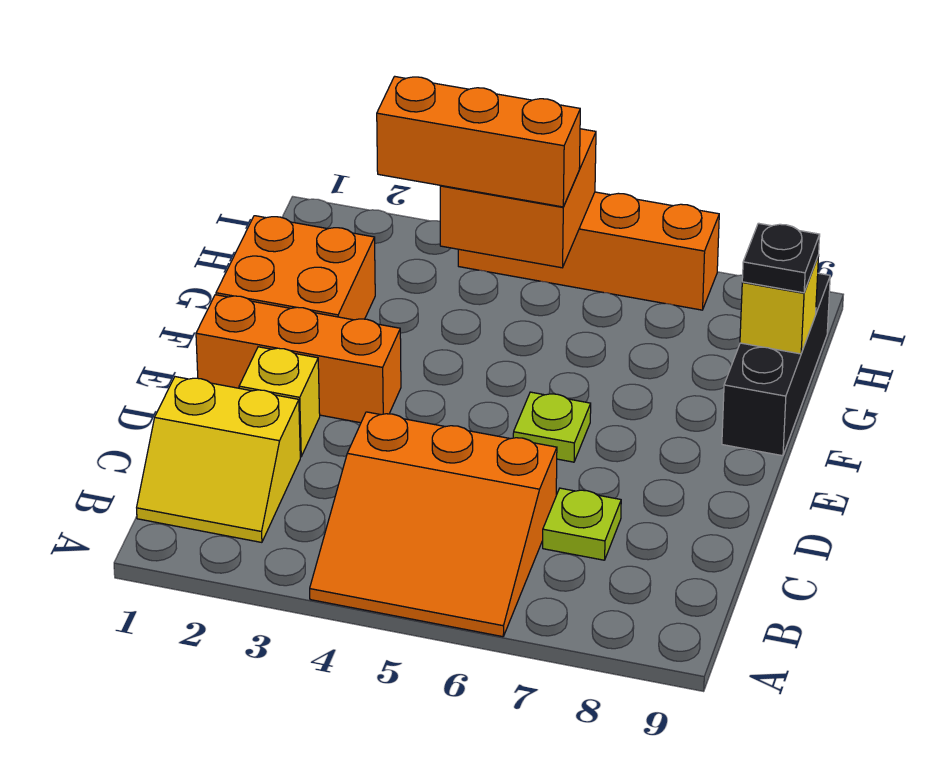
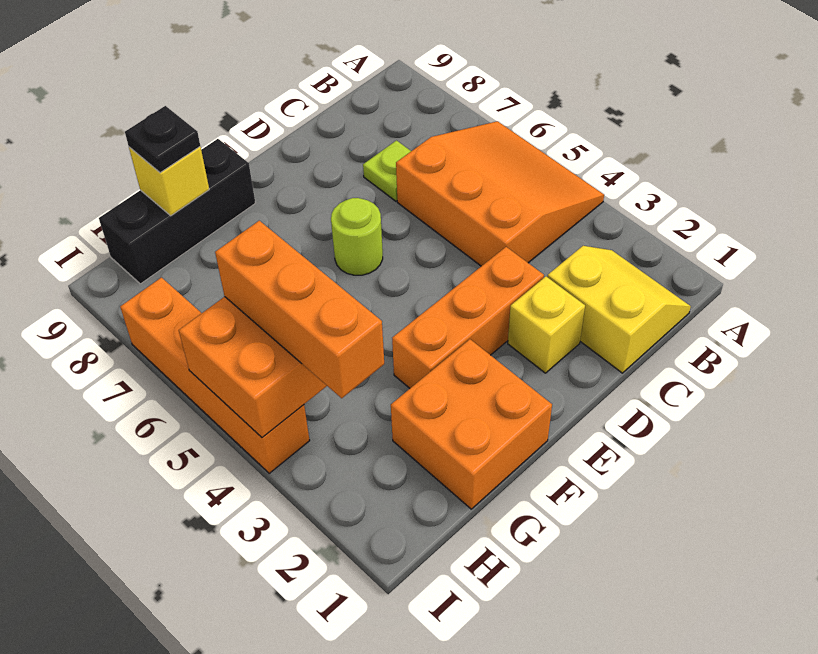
orange brick E1:E3 level 1 -> orange brick D3:F3 level 1
lime plate E6 level 1 -> lime round brick E6 level 1

